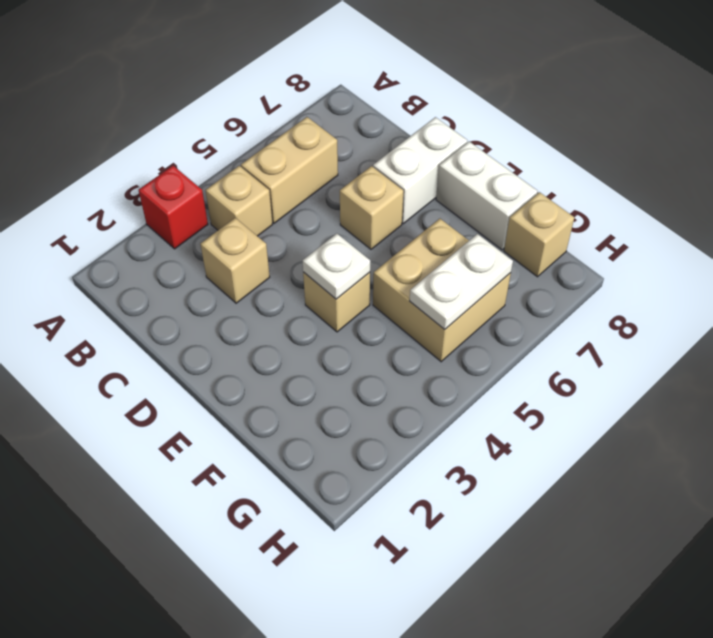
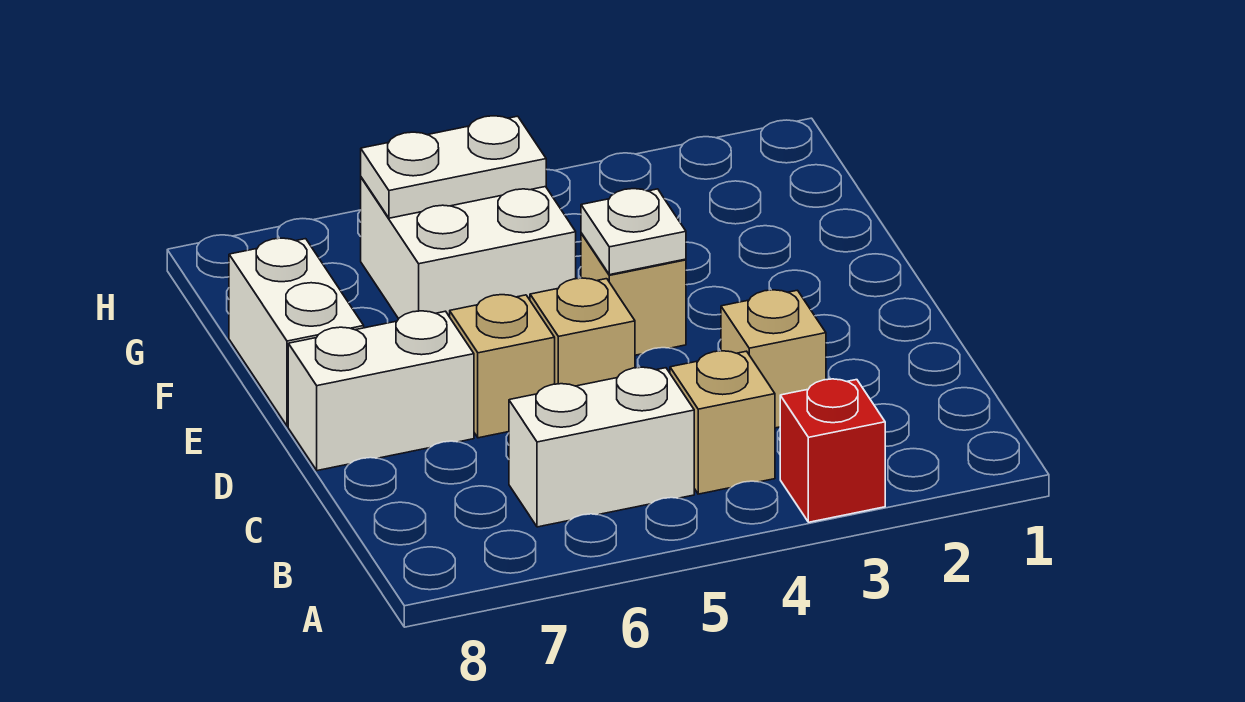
tan brick B5:B6 level 1 -> white brick B5:B6 level 1
tan brick F5:G6 level 1 -> white brick F5:G6 level 1
tan brick G8 level 1 -> tan brick D5 level 1

